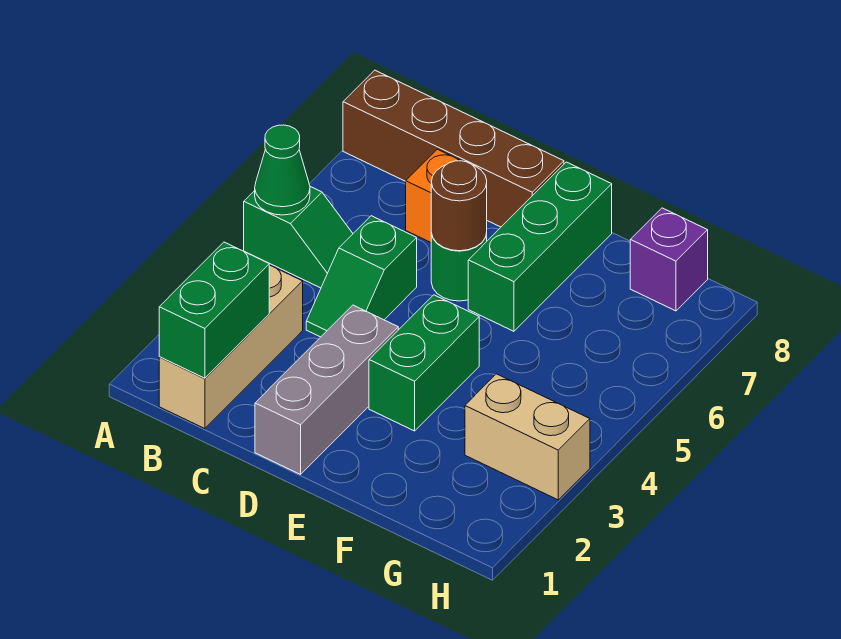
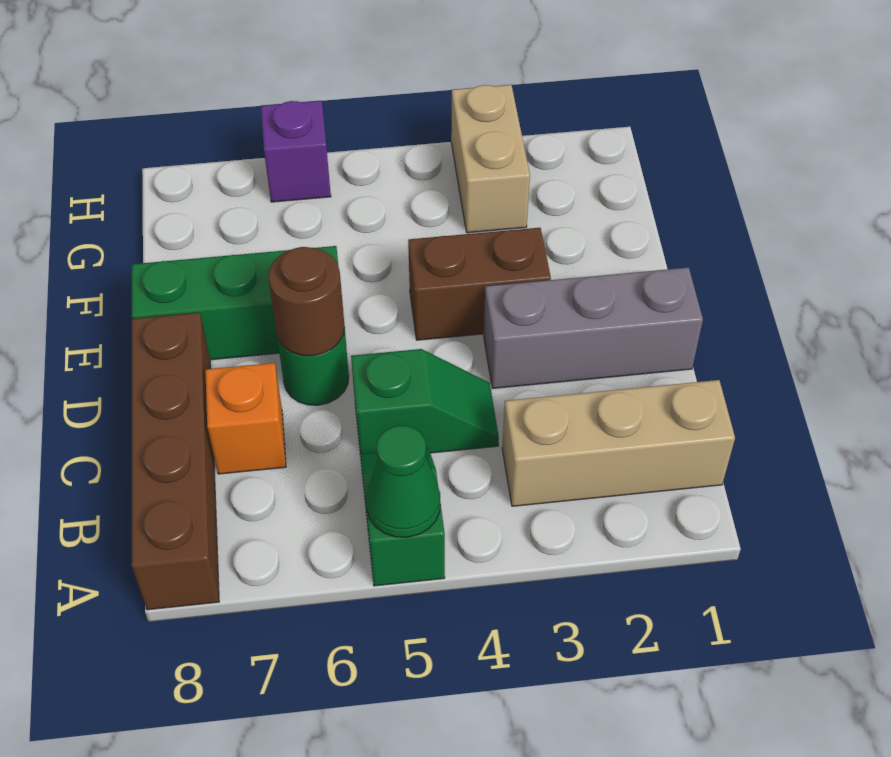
green brick B1:B2 level 2 -> none
green brick E3:E4 level 1 -> brown brick E3:E4 level 1
purple brick G8 level 1 -> purple brick H6 level 1

